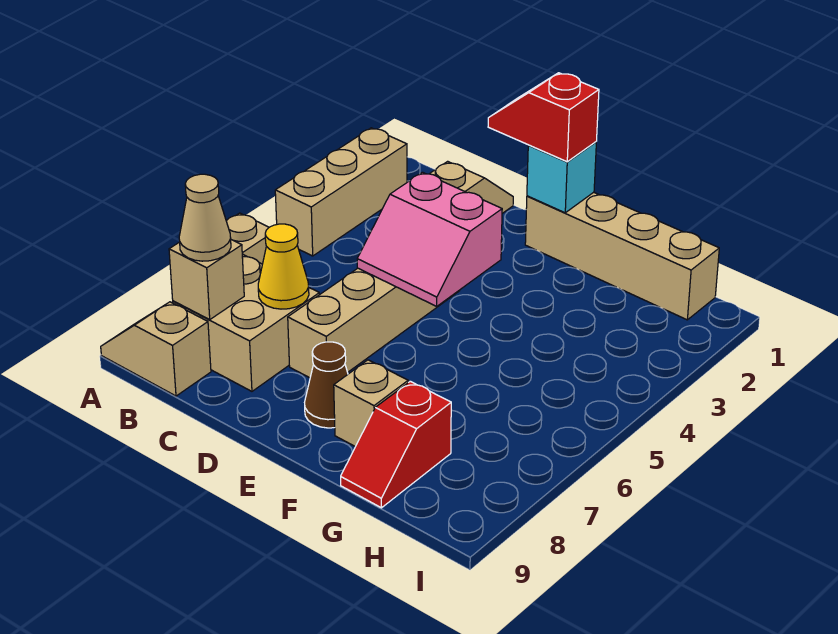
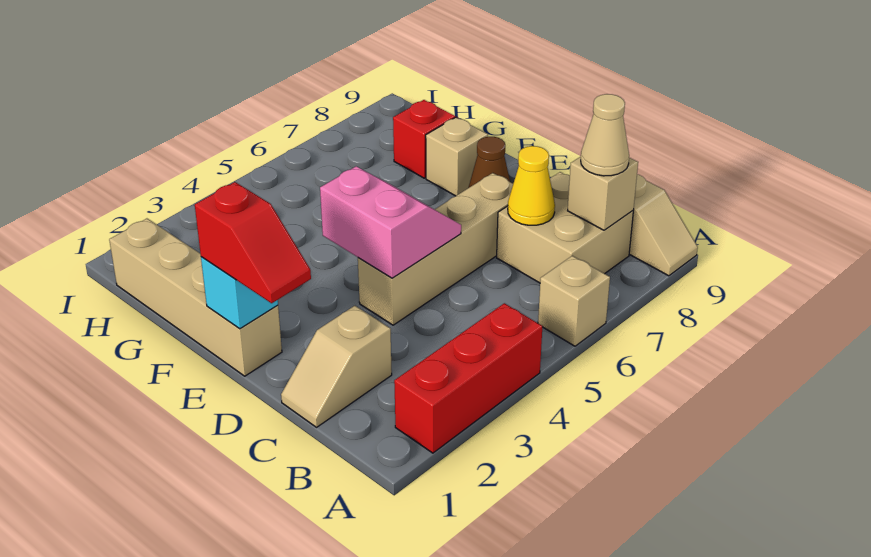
tan brick A2:A4 level 1 -> red brick A2:A4 level 1

